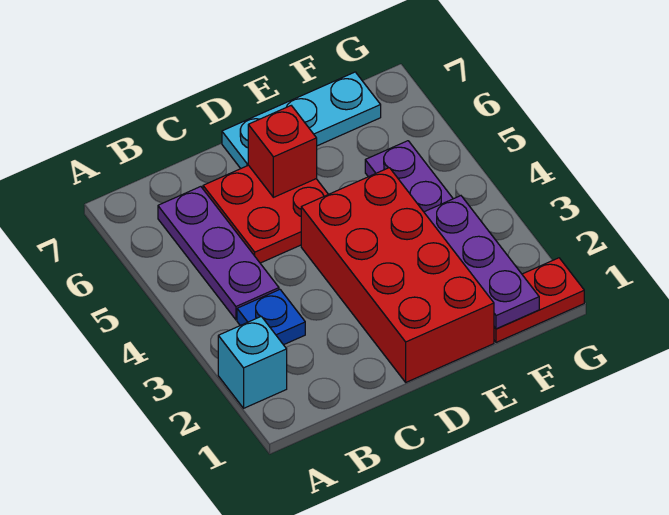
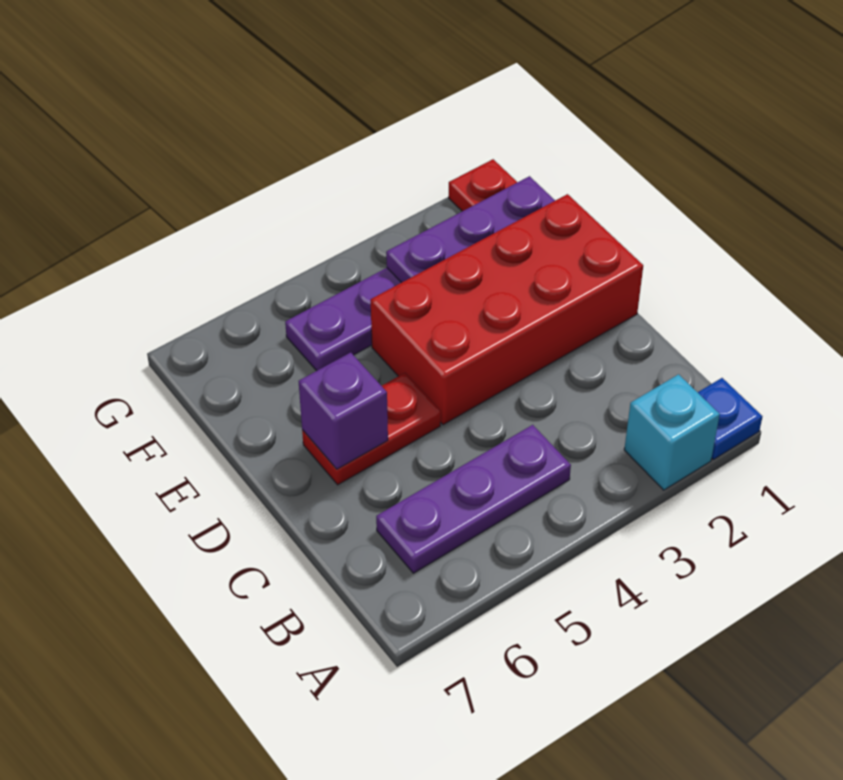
blue plate B3 level 1 -> blue plate A1 level 1
red plate C5:D6 level 1 -> red plate D5:D6 level 1
red brick D6 level 2 -> purple brick D6 level 2
cyan plate D7:F7 level 1 -> none

